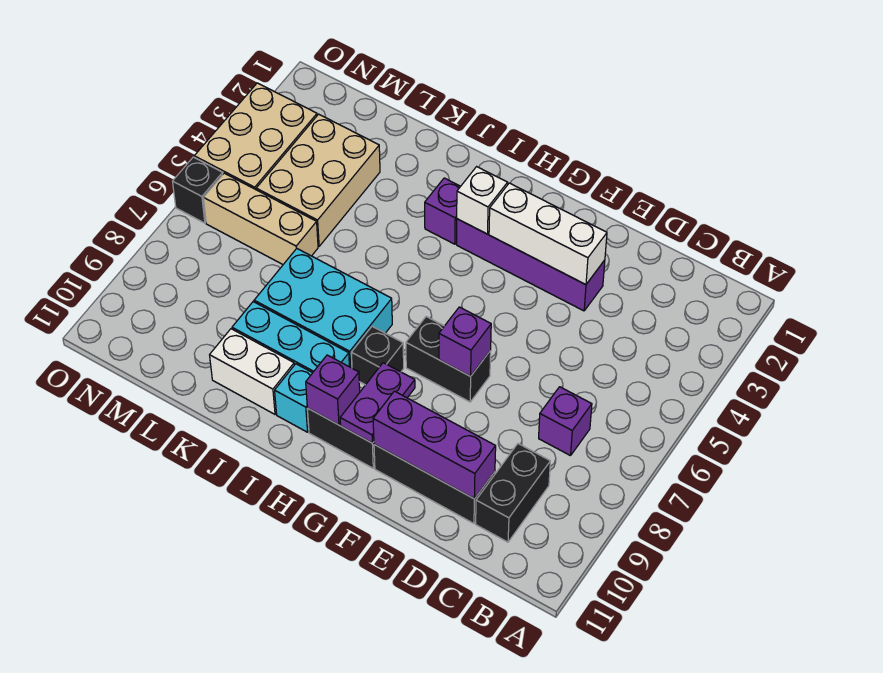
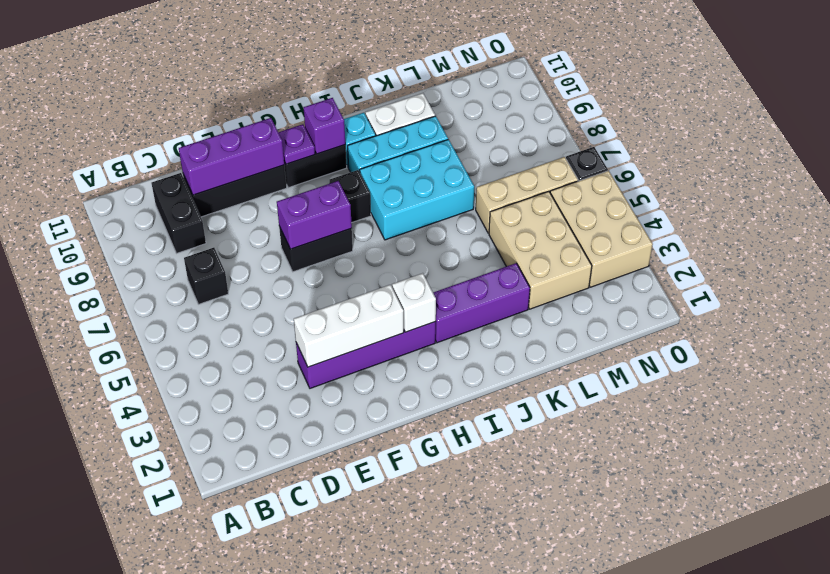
purple brick C7 level 1 -> black brick C7 level 1
purple brick F7 level 2 -> purple brick F7:G7 level 2
purple plate G9:G10 level 2 -> purple plate G10 level 2
purple brick I3 level 1 -> purple brick I3:K3 level 1

